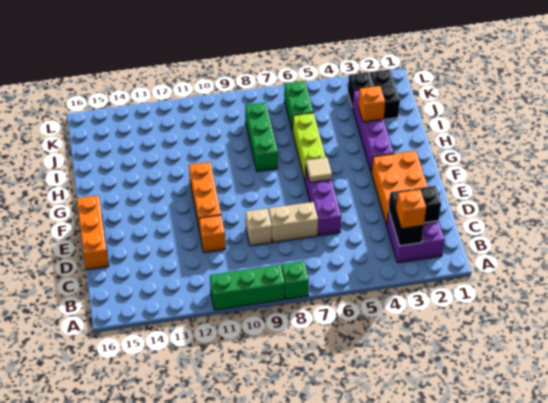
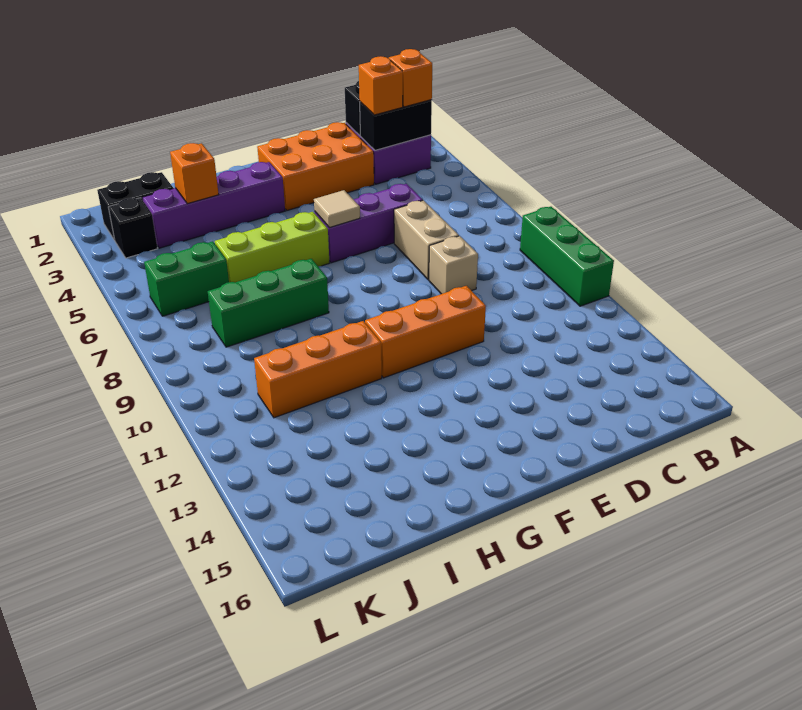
green brick A8 level 1 -> none
orange brick D11 level 1 -> orange brick C3 level 3
orange brick D16:F16 level 1 -> orange brick H11:J11 level 1

